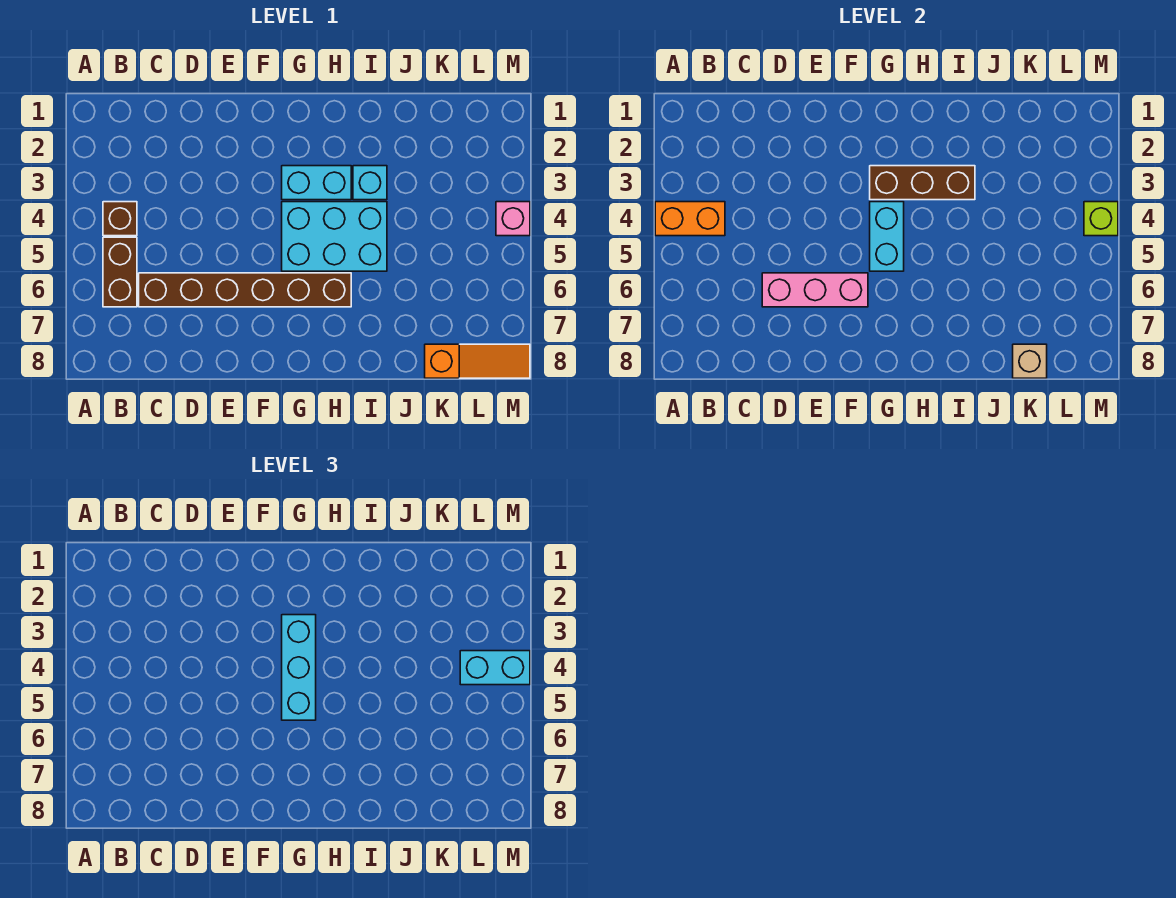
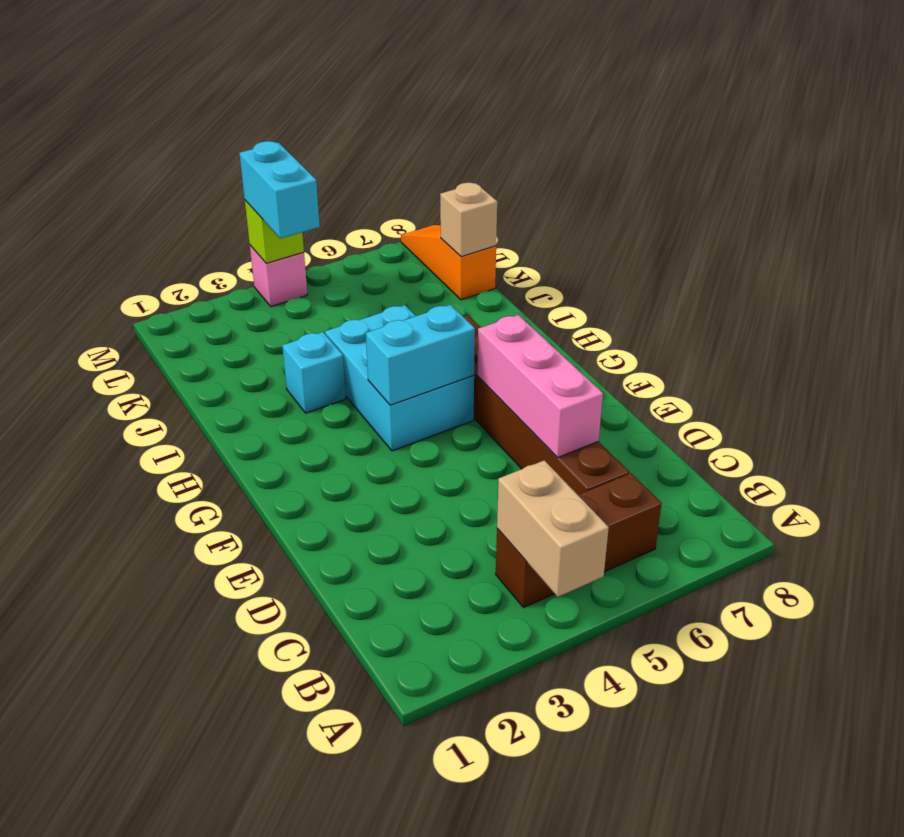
orange brick A4:B4 level 2 -> tan brick A4:B4 level 2
cyan brick G3:H3 level 1 -> none
brown brick G3:I3 level 2 -> none
cyan brick G3:G5 level 3 -> none

